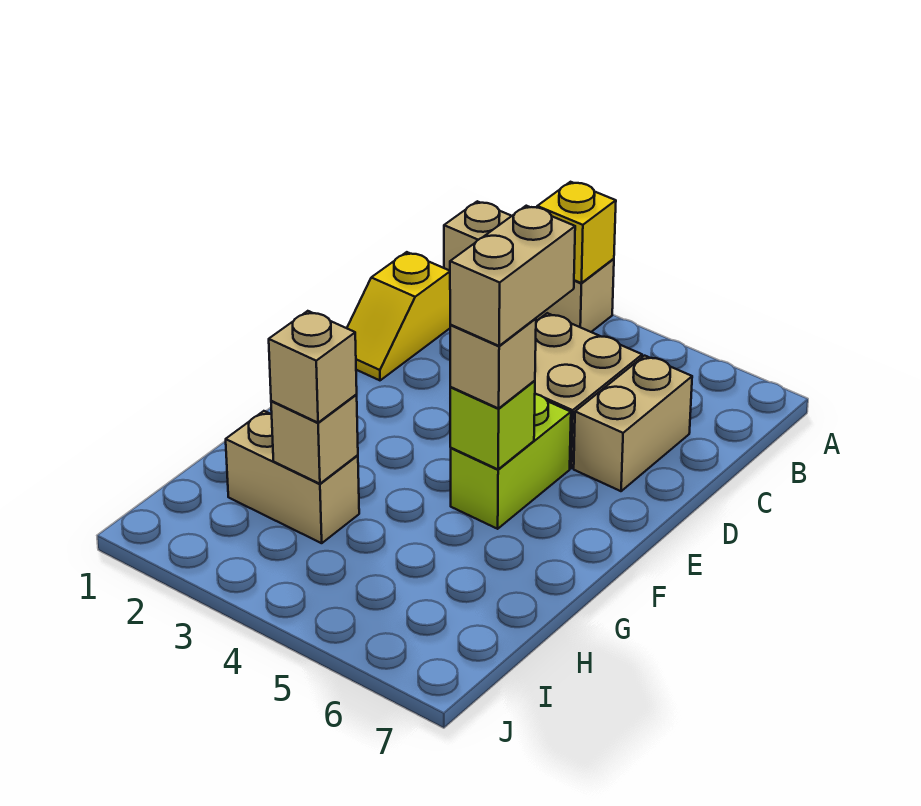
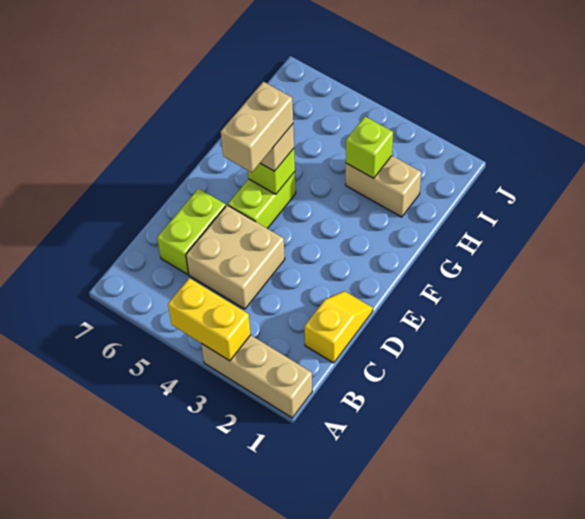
yellow brick A3 level 2 -> yellow brick A3:A4 level 2
tan brick C6:D6 level 1 -> lime brick C6:D6 level 1
tan brick H3 level 2 -> lime brick H3 level 2
tan brick H3 level 3 -> none

